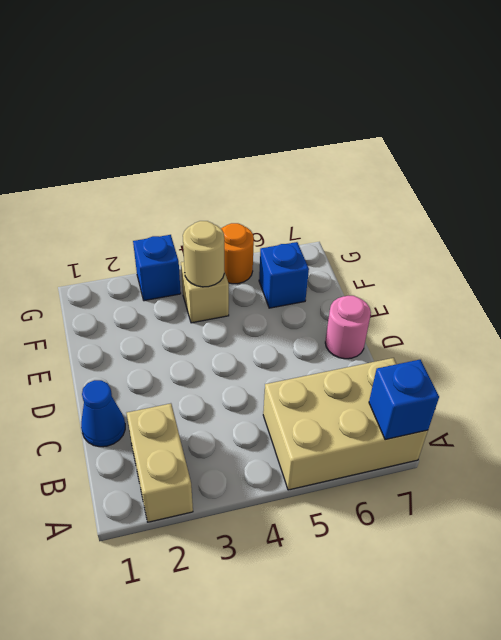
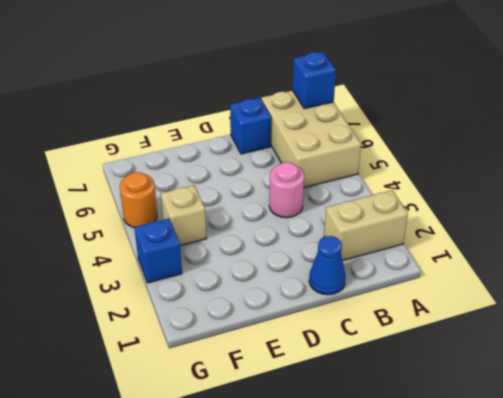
pink round brick D7 level 1 -> pink round brick C4 level 1
tan round brick F4 level 2 -> none
blue brick F6 level 1 -> blue brick C7 level 1

